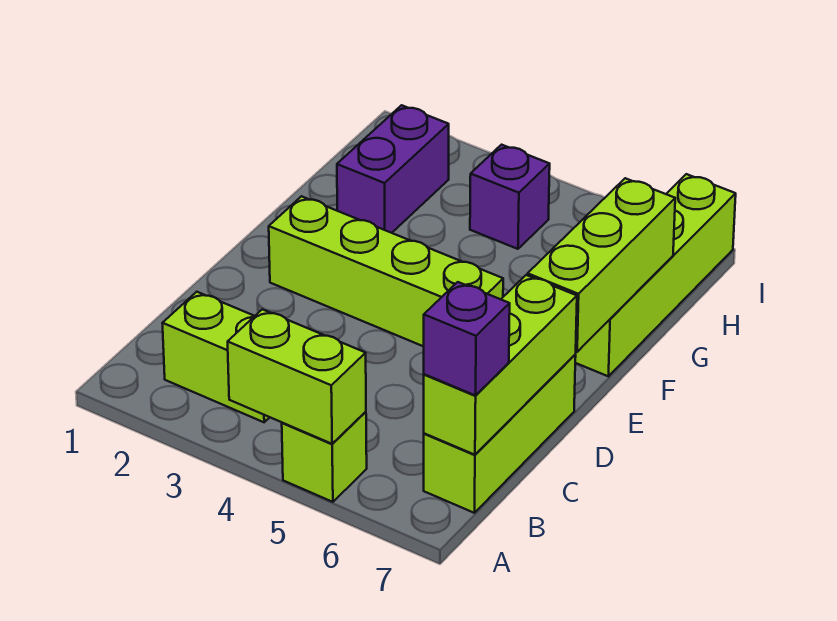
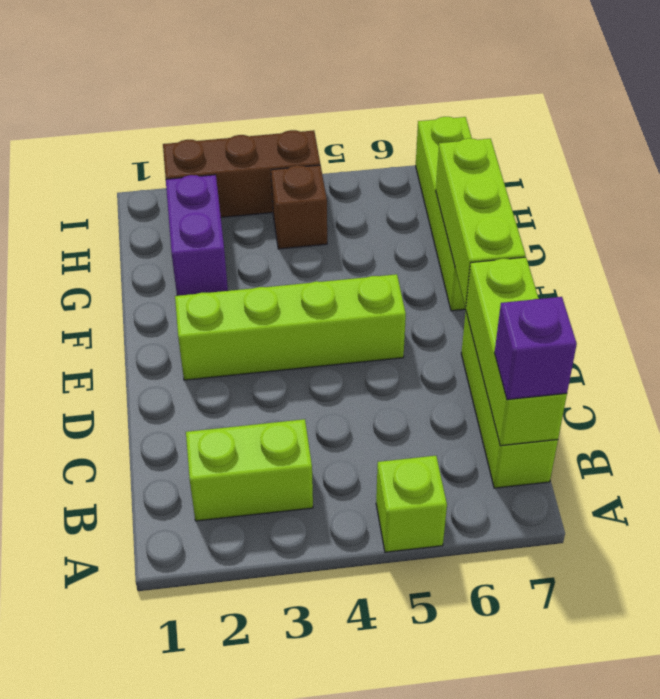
lime brick A4:A5 level 2 -> none
purple brick H4 level 1 -> brown brick H4 level 1
none -> brown brick I2:I4 level 1

